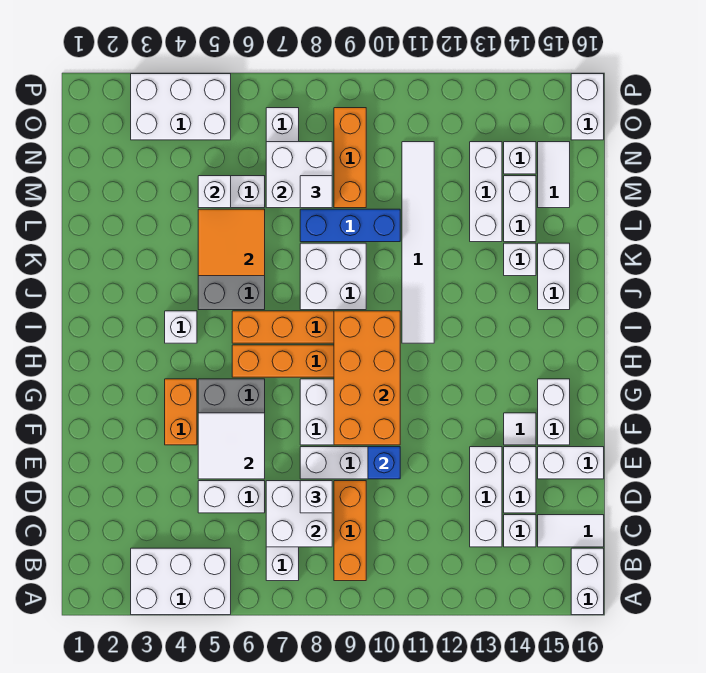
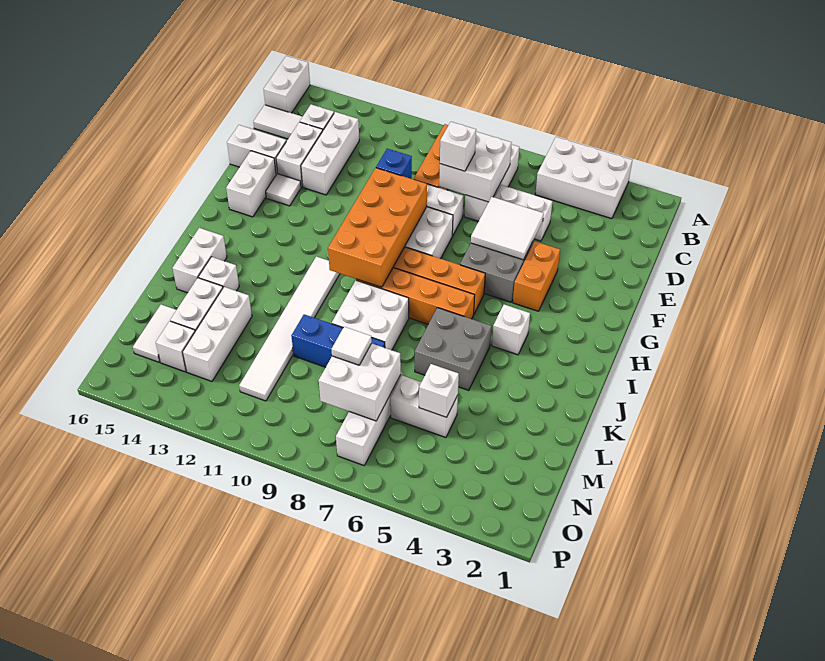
orange tile K5:L6 level 2 -> none
orange brick M9:O9 level 1 -> none
white brick O3:P5 level 1 -> none
white brick O16:P16 level 1 -> none

